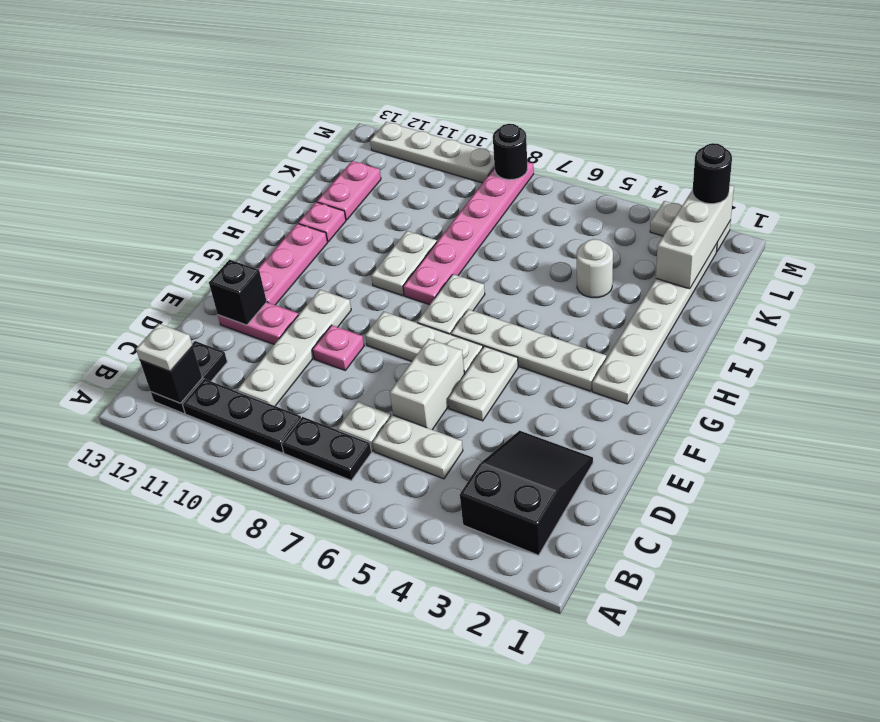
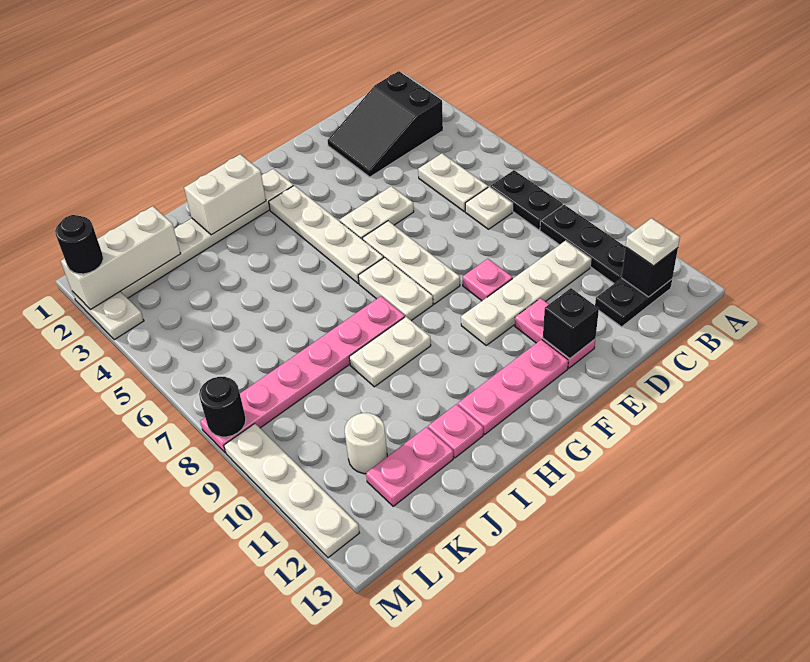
white brick D6:E6 level 1 -> white brick H2:I2 level 2
white plate G7:H7 level 1 -> white plate G7:G8 level 1
white round brick J4 level 1 -> white round brick K11 level 1

